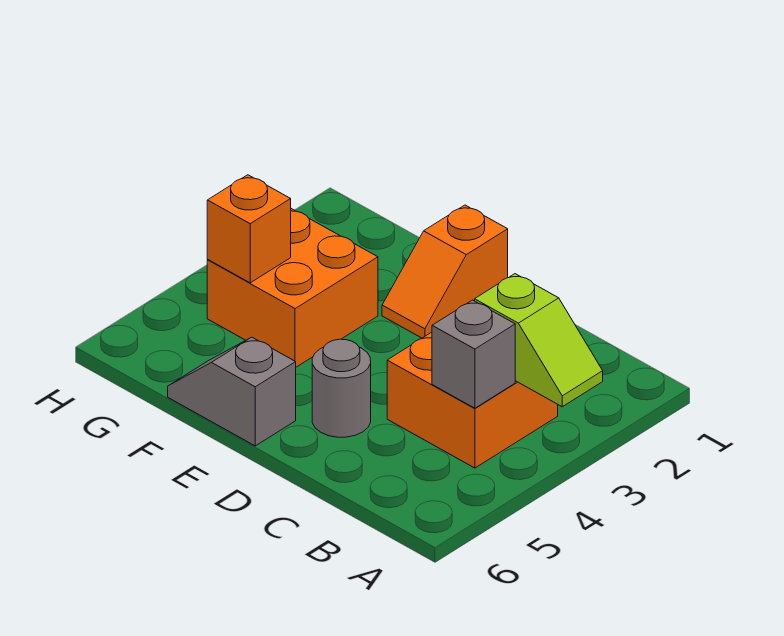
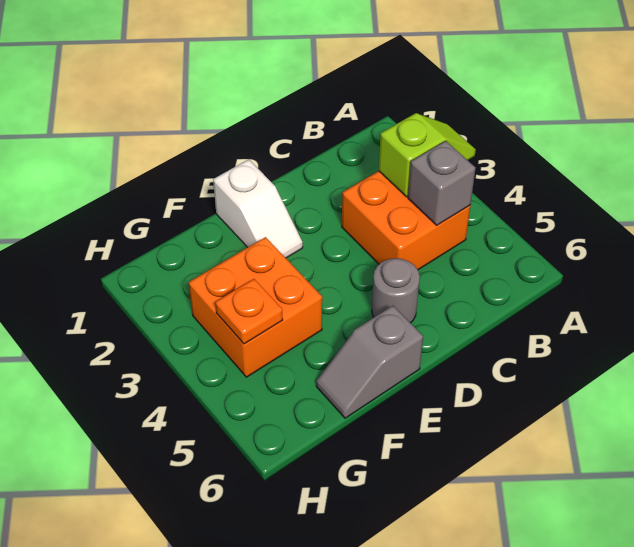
orange slope E1:E2 level 1 top 1 -> white slope E1:E2 level 1 top 1
orange brick G4 level 2 -> orange plate G4 level 2

